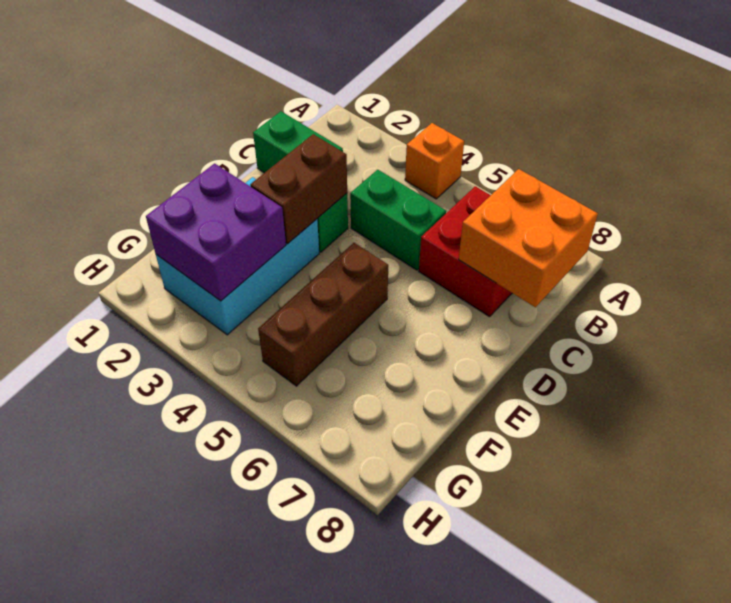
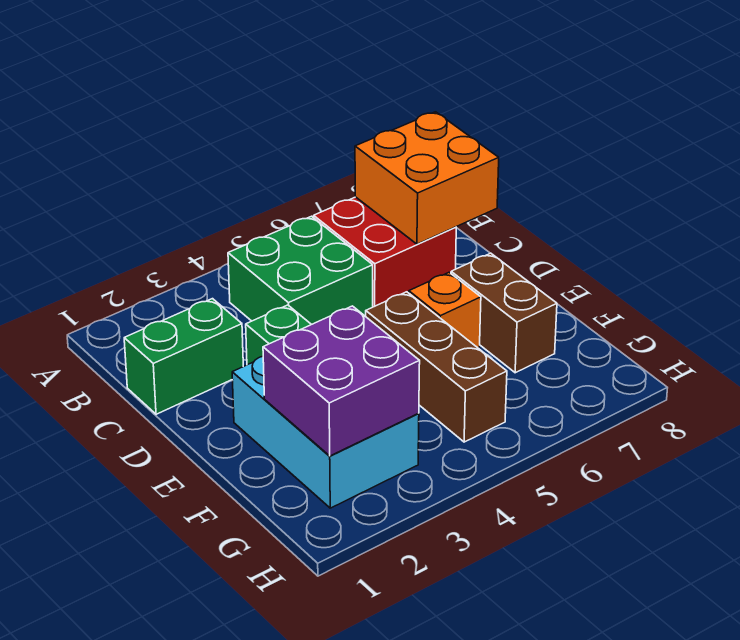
orange brick A4 level 1 -> orange brick E6 level 1
green brick C4:C5 level 1 -> green brick B4:C5 level 1
brown brick D3:E3 level 2 -> brown brick E7:F7 level 1

